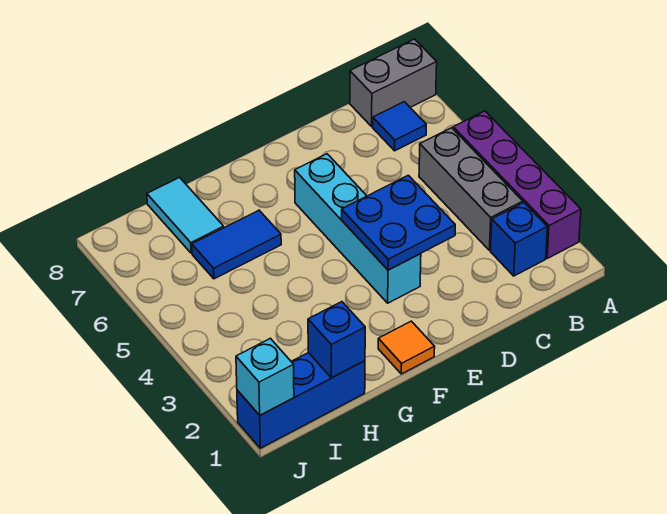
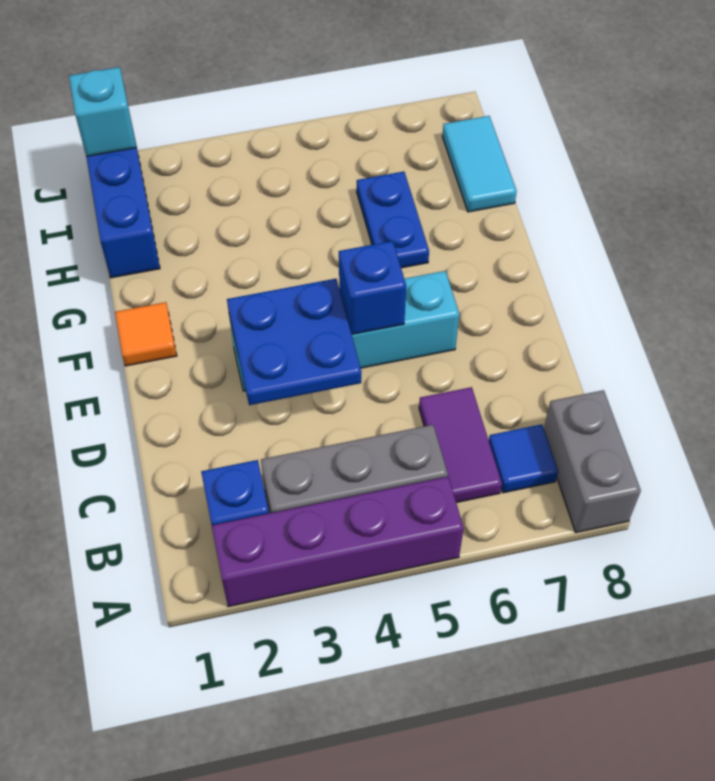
none -> purple tile B6:C6 level 1
blue tile G6:H6 level 1 -> blue plate G6:H6 level 1
blue brick H1 level 2 -> blue brick E5 level 2
cyan tile H7:H8 level 1 -> cyan tile H8:I8 level 1

